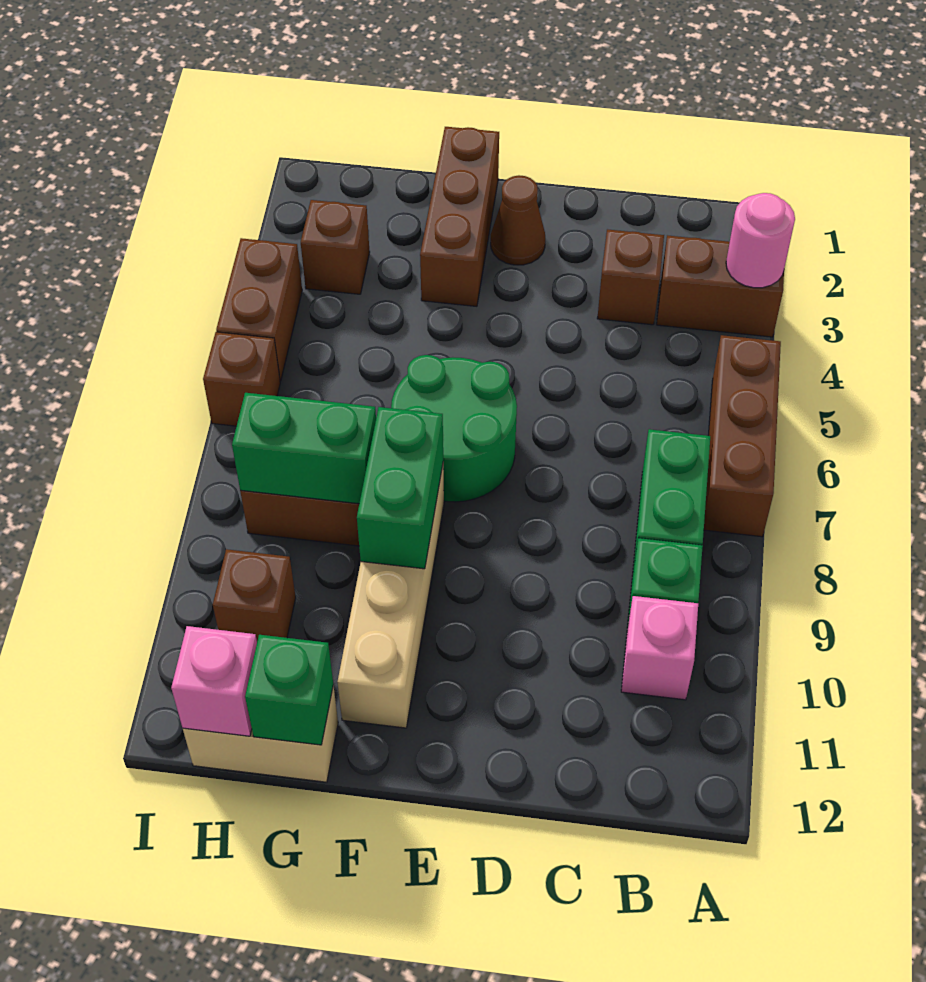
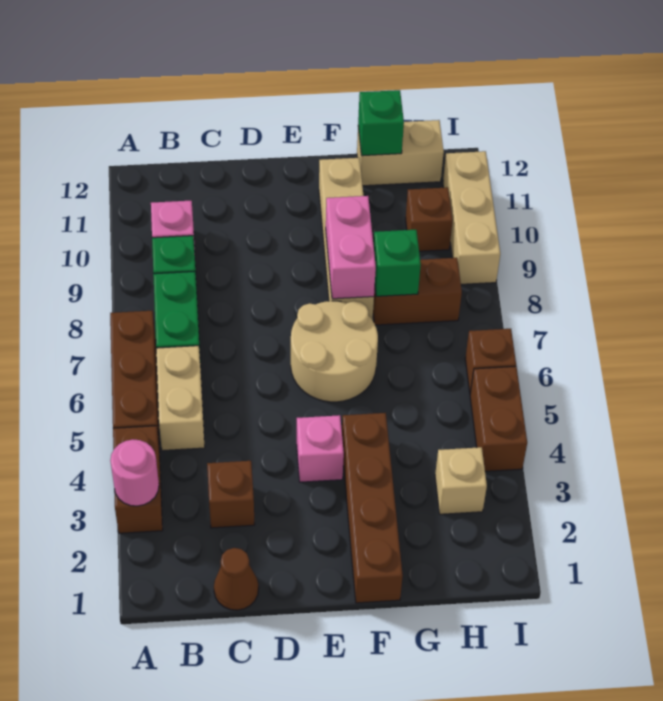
brown brick A3:B3 level 1 -> brown brick A3:A4 level 1
none -> tan brick B5:B6 level 1
brown cone E2 level 1 -> brown cone C1 level 1
green round brick E6:F7 level 1 -> tan round brick E6:F7 level 1
brown brick F1:F3 level 1 -> brown brick F1:F4 level 1
green brick F8:F9 level 2 -> pink brick F8:F9 level 2
green brick G8:H8 level 2 -> green brick G8 level 2
brown brick H3 level 1 -> tan brick H3 level 1
pink brick H12 level 2 -> pink brick E4 level 1
none -> tan brick I9:I11 level 1

